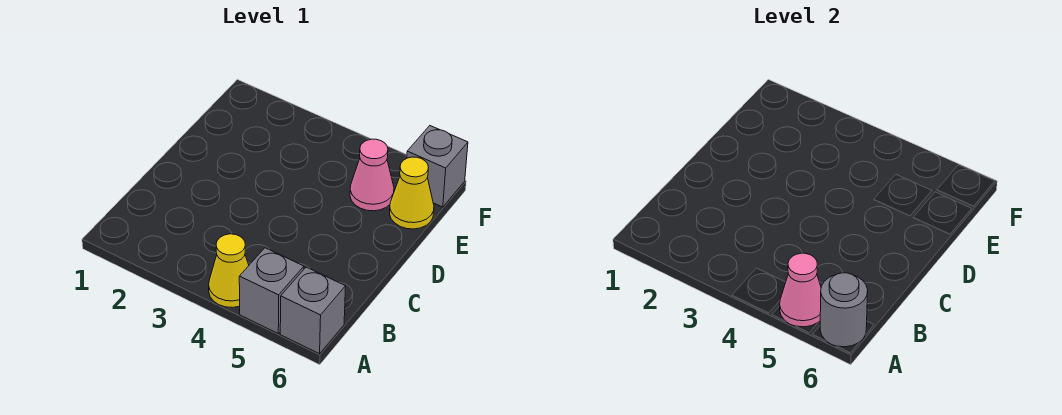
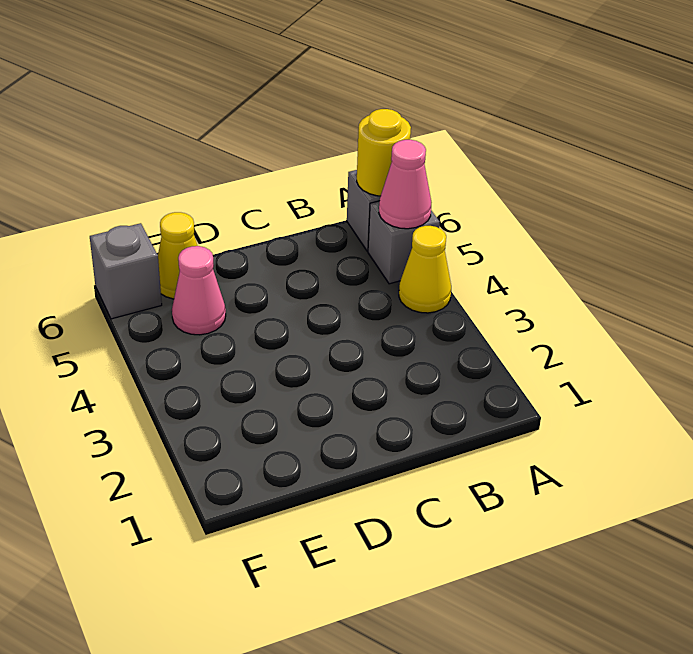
grey round brick A6 level 2 -> yellow round brick A6 level 2

